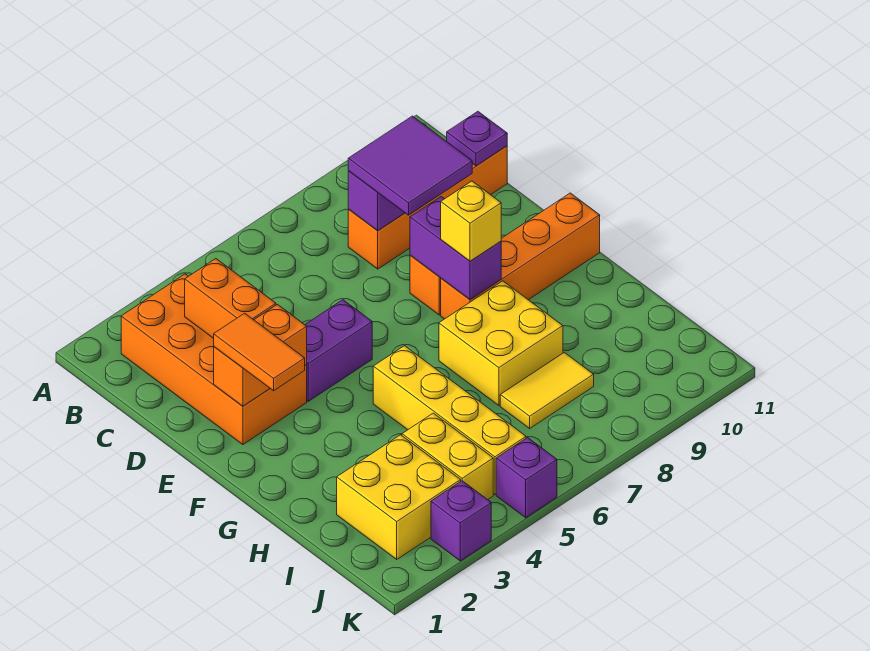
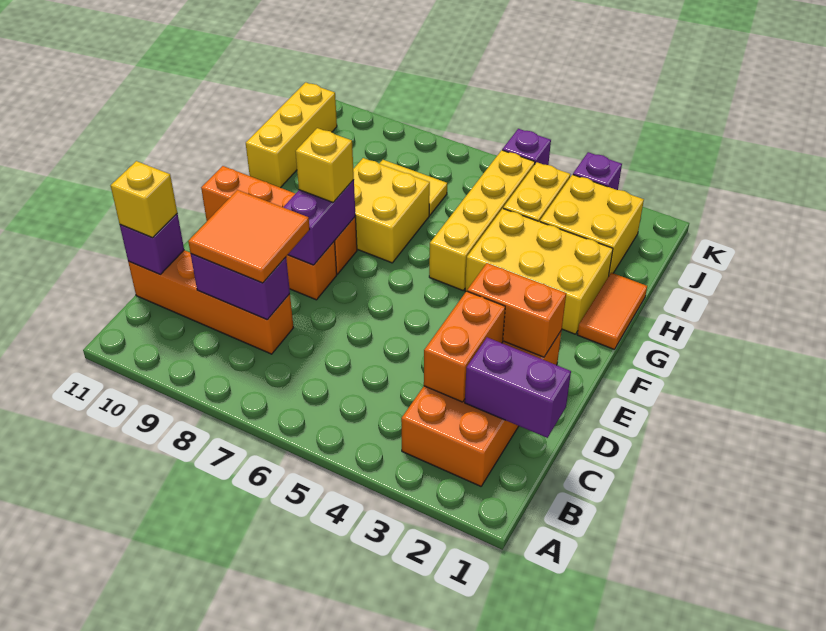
purple tile C8:D9 level 3 -> orange tile C8:D9 level 3
purple plate C11 level 2 -> purple brick C11 level 2
none -> yellow brick C11 level 3
orange tile E2:F2 level 3 -> orange tile G1:H1 level 1
purple brick E4:E5 level 1 -> purple brick C1:C2 level 2
none -> yellow brick G2:H4 level 1
none -> yellow brick H11:J11 level 1

